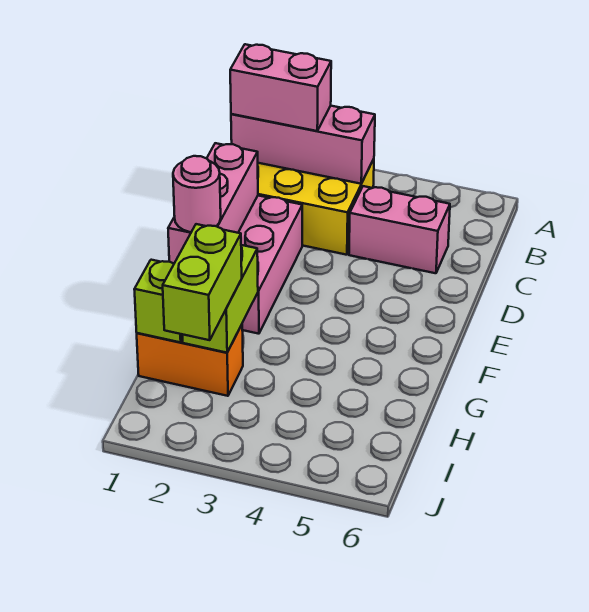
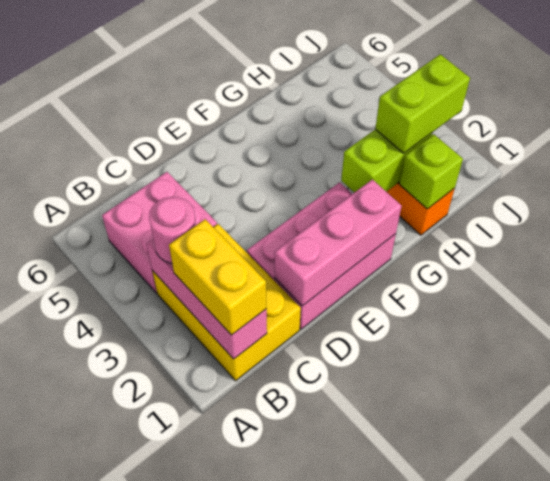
pink brick B1:B2 level 3 -> yellow brick B1:B2 level 3
pink brick C4:C5 level 1 -> pink brick B4:C5 level 1
pink round brick F1 level 3 -> pink round brick B3 level 3

